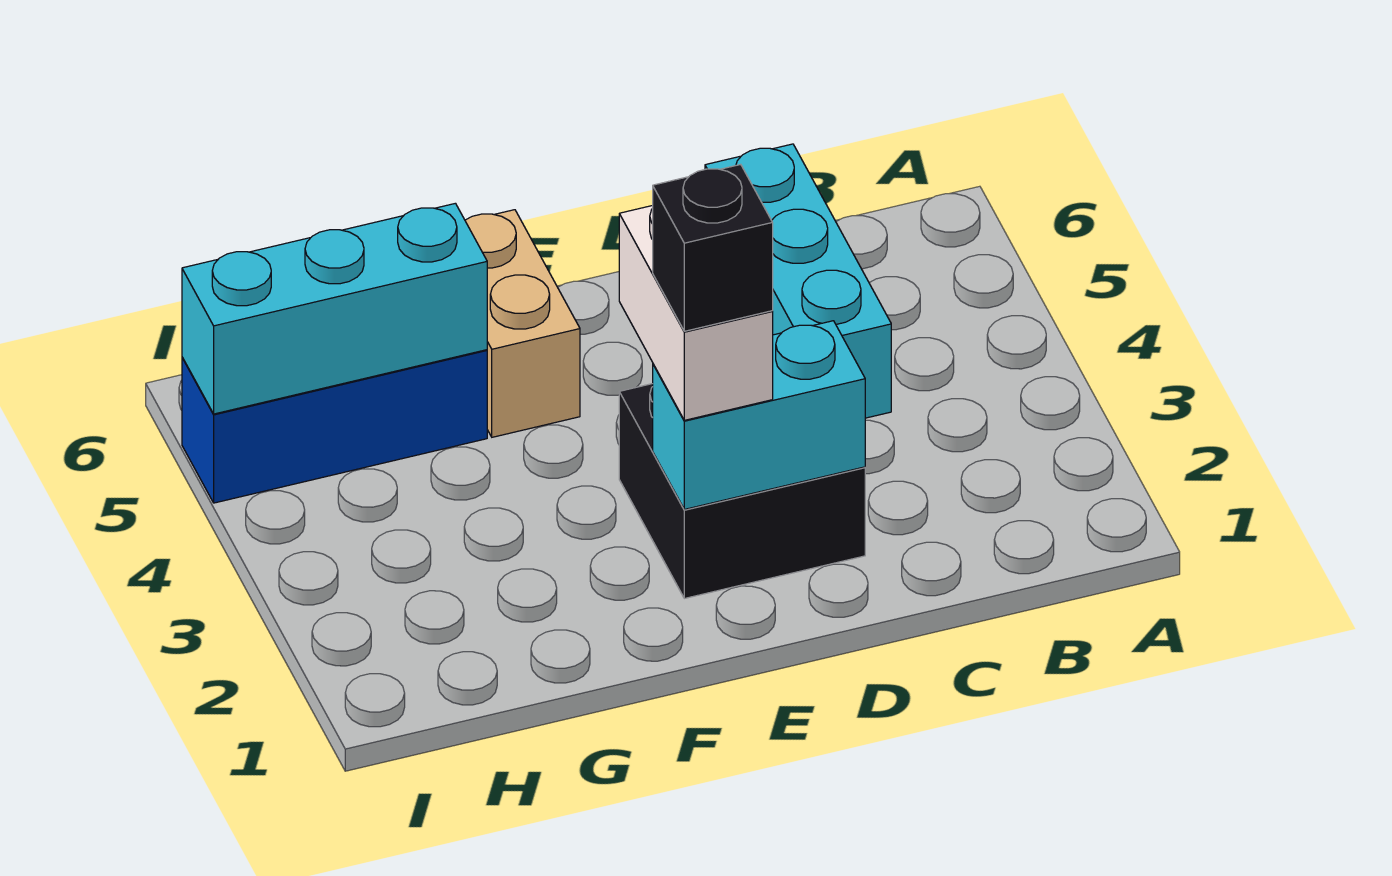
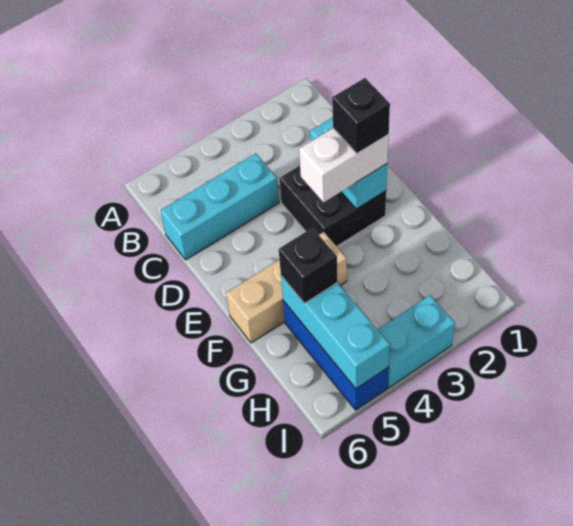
tan brick F5:F6 level 1 -> tan brick F4:F6 level 1
none -> black brick G5 level 3
none -> cyan brick I3:I4 level 1

